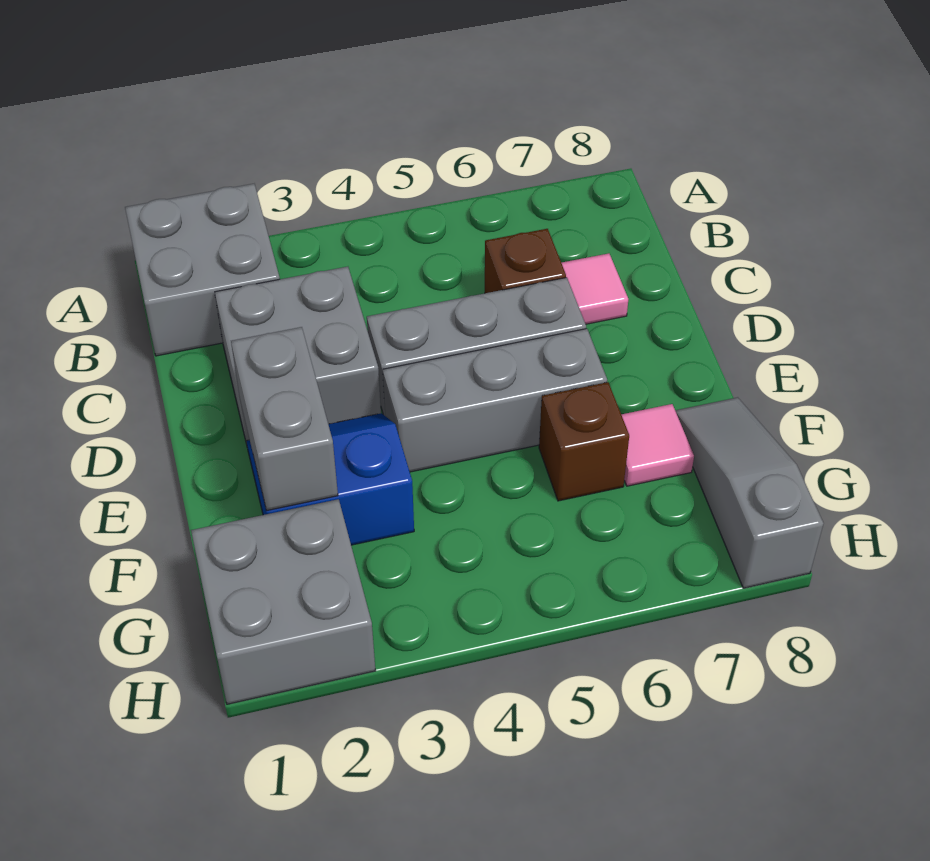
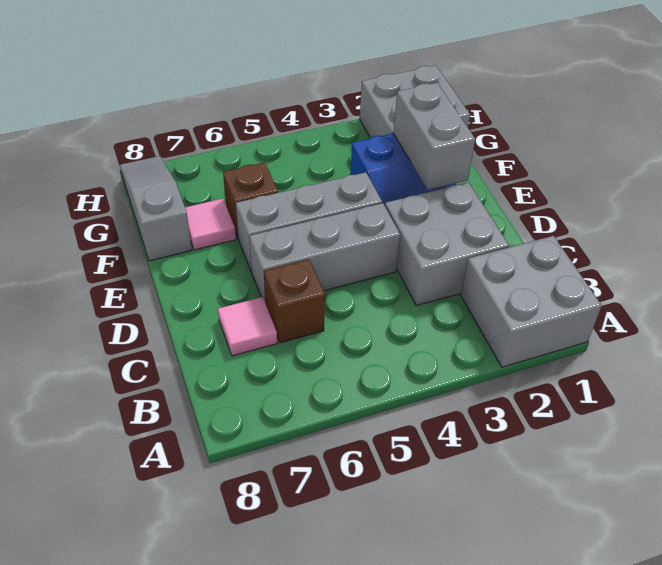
grey slope F8:H8 level 1 top H -> grey slope F8:H8 level 1 top F

